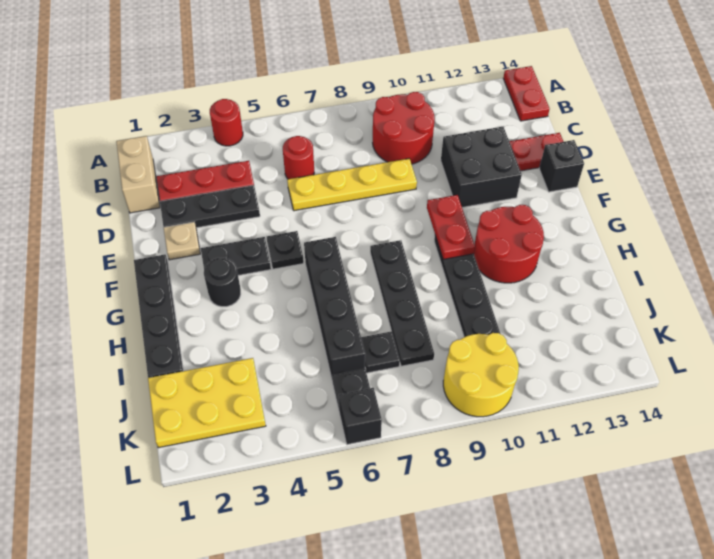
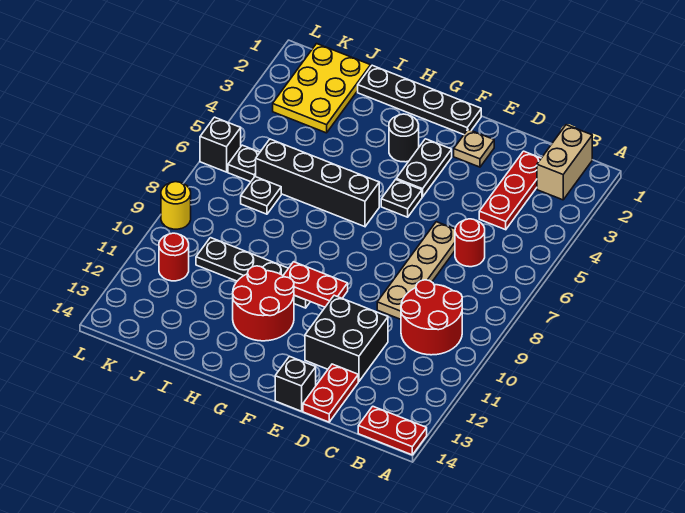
red round brick A4 level 1 -> red round brick K11 level 1
tan brick B1:C1 level 1 -> tan brick B1:B2 level 1
black plate D2:D4 level 1 -> none
yellow plate D6:D9 level 1 -> tan plate D6:D9 level 1
black plate G8:J8 level 1 -> none
yellow round brick K9:L10 level 1 -> yellow round brick L9 level 1

